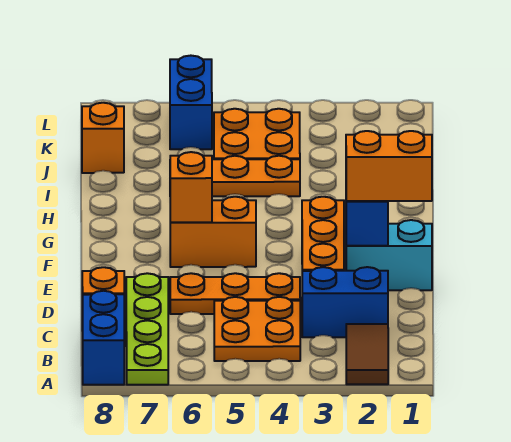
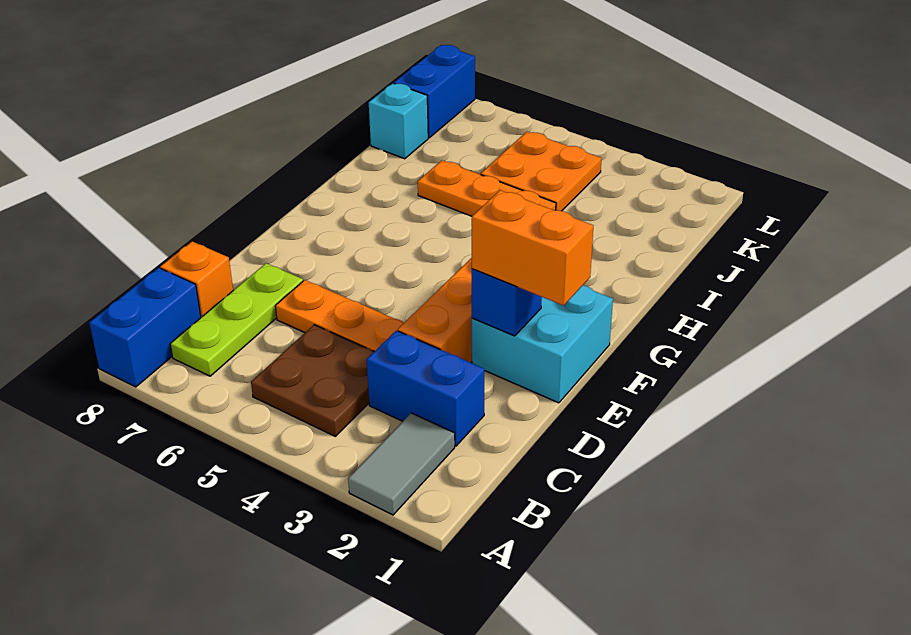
brown tile A2:B2 level 1 -> grey tile A2:B2 level 1
lime plate A7:D7 level 1 -> lime plate B7:D7 level 1
orange plate B4:C5 level 1 -> brown plate B4:C5 level 1
cyan brick E1:E2 level 1 -> cyan brick E1:F2 level 1
orange brick F5:F6 level 1 -> none
orange brick F6 level 2 -> none
orange brick J8 level 1 -> cyan brick J8 level 1
blue brick K6:L6 level 1 -> blue brick K8:L8 level 1

